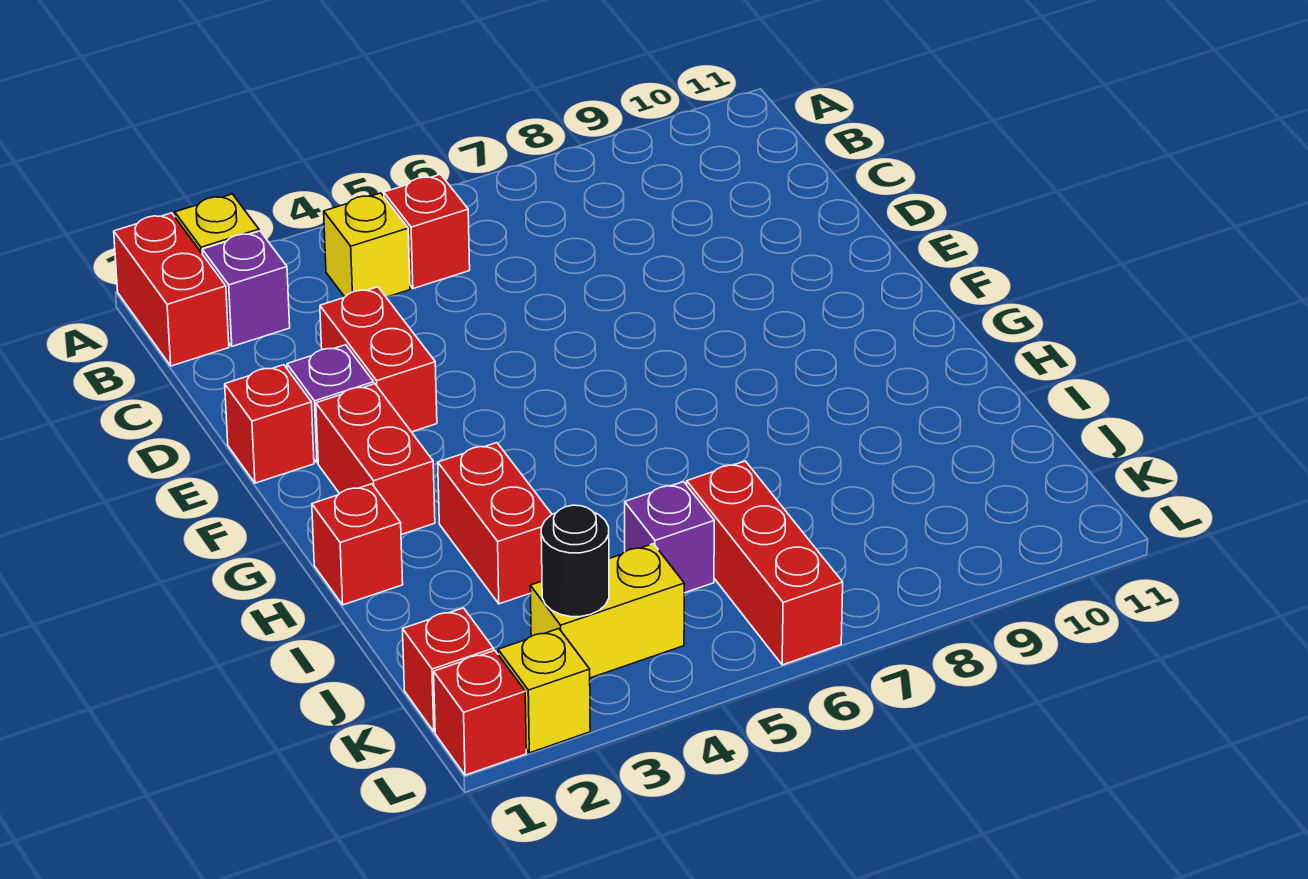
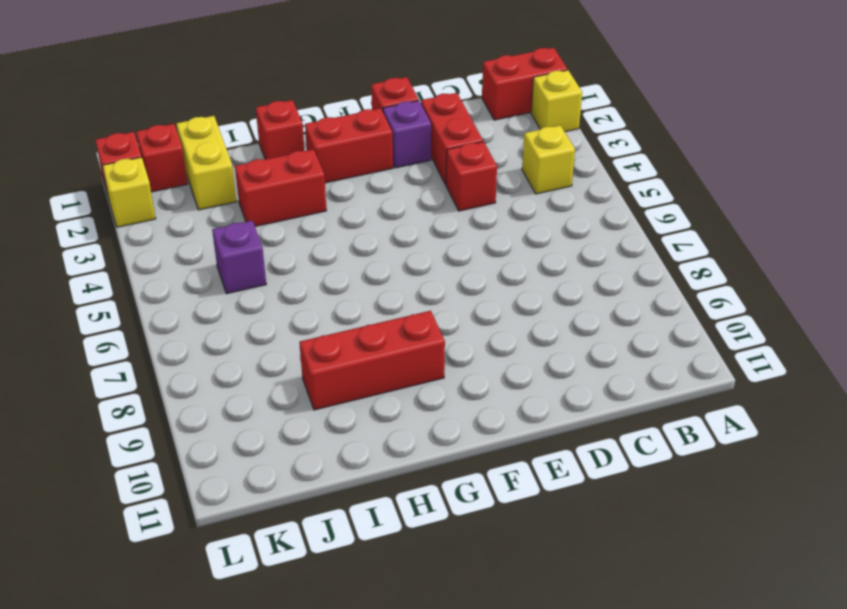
purple brick B2 level 1 -> none
red brick B5 level 1 -> red brick D4 level 1
red brick D3:E3 level 1 -> red brick D2:D3 level 1
red brick J6:L6 level 1 -> red brick G9:I9 level 1
yellow brick K3:K4 level 1 -> yellow brick J1:J2 level 1
black round brick K3 level 2 -> none

